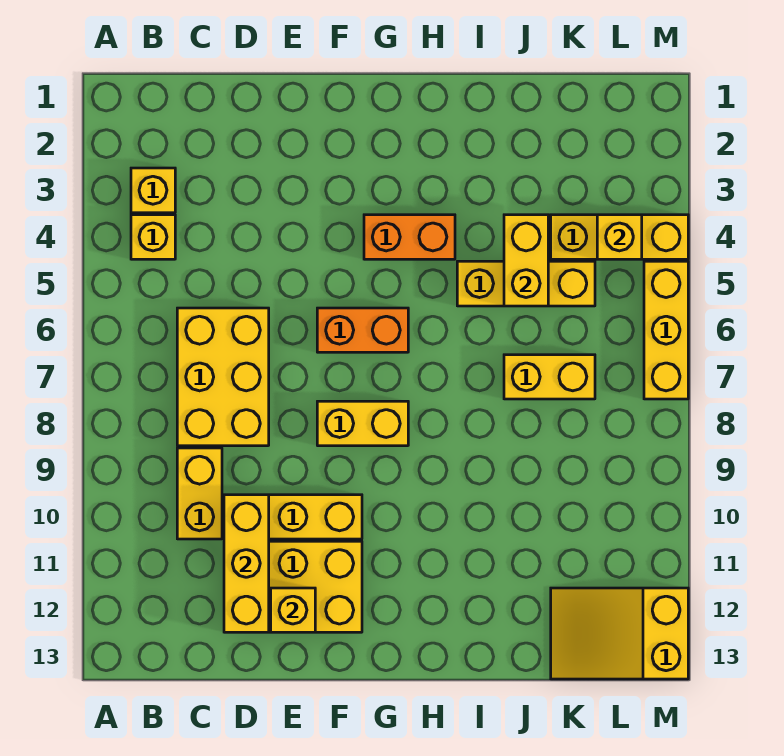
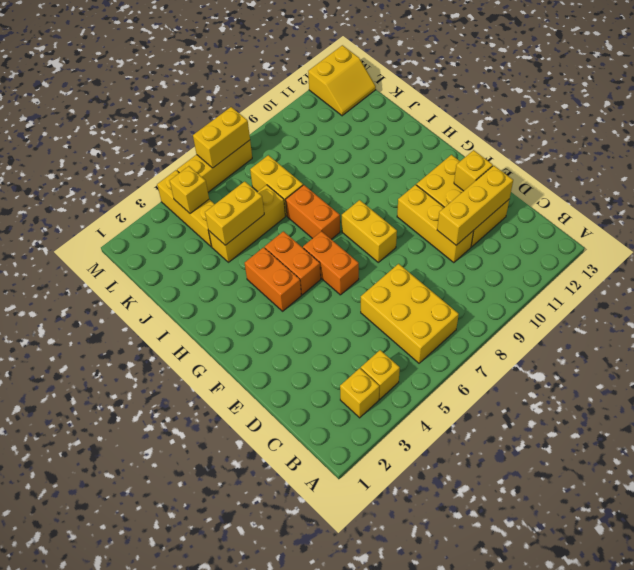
yellow brick C6:D8 level 1 -> yellow brick B6:D7 level 1
yellow brick C9:C10 level 1 -> yellow brick M6:M7 level 2
none -> orange brick G5:H5 level 1
none -> orange brick H7:I7 level 1
yellow brick I5:K5 level 1 -> yellow brick J4:J6 level 1
yellow slope K12:M13 level 1 top M -> yellow slope L12:M13 level 1 top M

